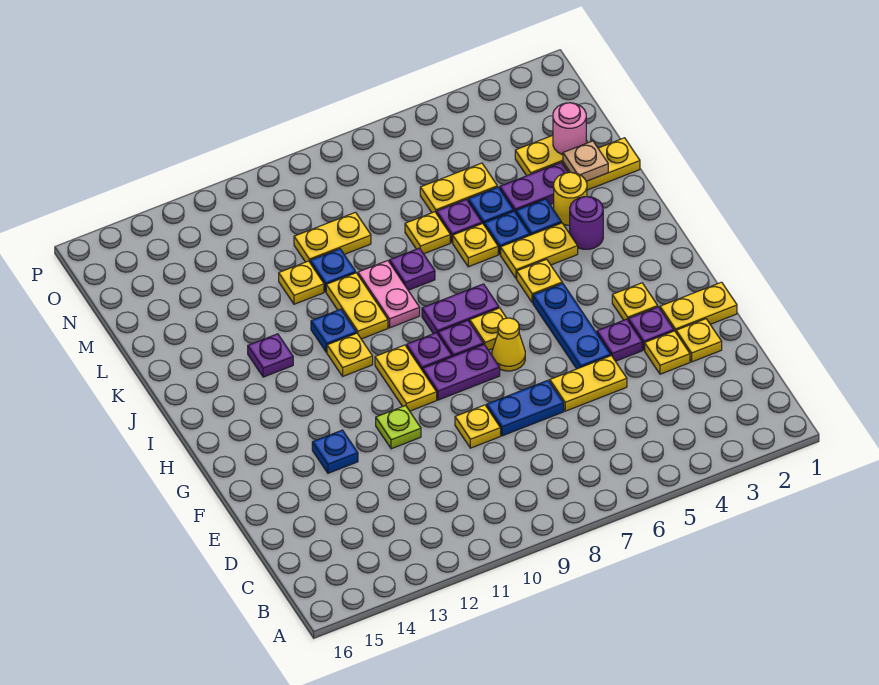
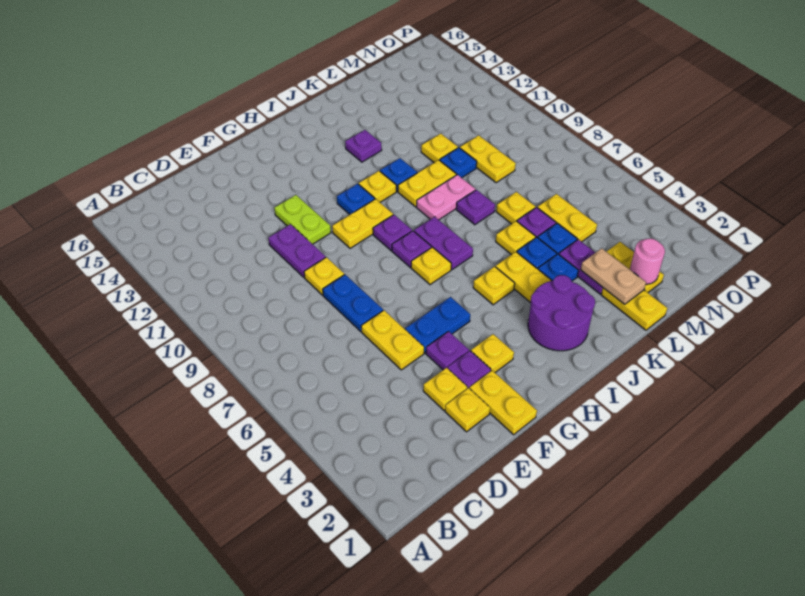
blue plate F5:H5 level 1 -> blue plate F5:G5 level 1
lime plate F11 level 1 -> lime plate F11:F12 level 1
blue plate F13 level 1 -> blue plate H11 level 1
yellow cone G7 level 1 -> none
purple plate G8:G9 level 1 -> purple plate E10:E11 level 1
purple round brick J3 level 1 -> purple round brick I2:J3 level 1
yellow round brick K3 level 1 -> none
tan plate L2 level 2 -> tan plate L2:L3 level 2

